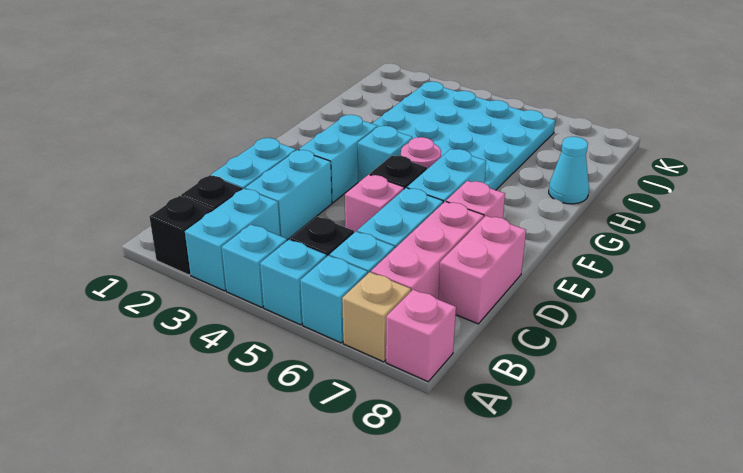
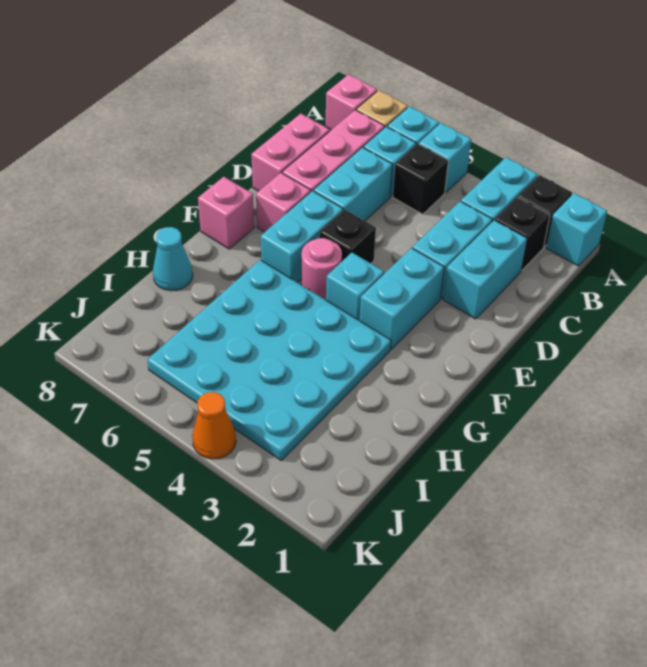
cyan brick A4 level 1 -> cyan brick A1 level 1
pink brick D5 level 1 -> pink brick F8 level 1
none -> orange cone K4 level 1

